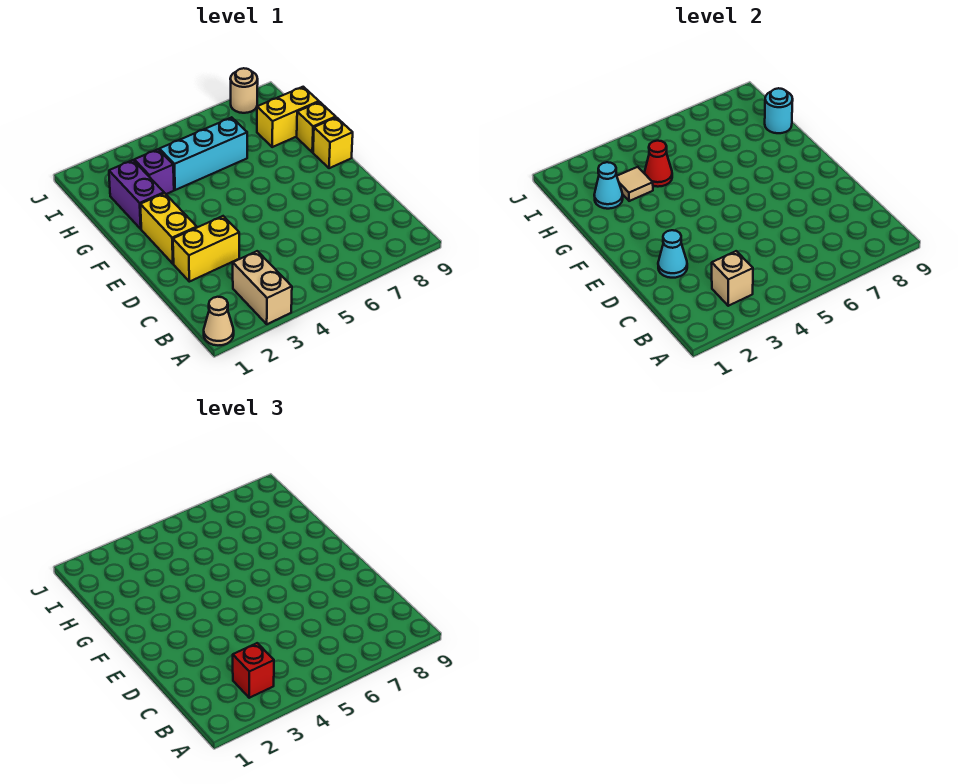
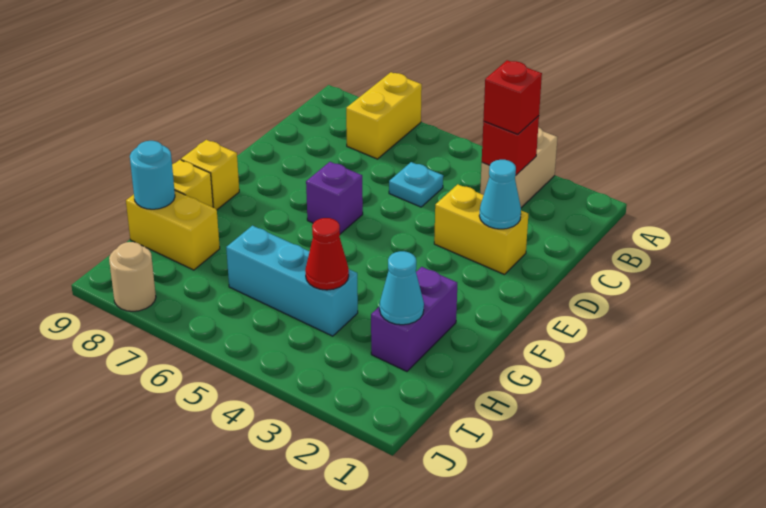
tan cone A1 level 1 -> none
tan brick B3 level 2 -> red brick B3 level 2
none -> cyan plate C5 level 1
yellow brick E2:F2 level 1 -> yellow brick A7:B7 level 1
purple brick H3 level 1 -> purple brick E6 level 1
tan tile H3 level 2 -> none

